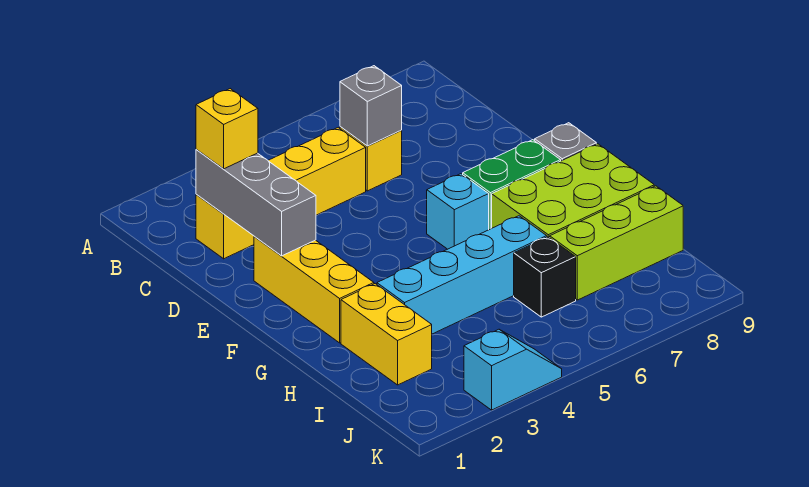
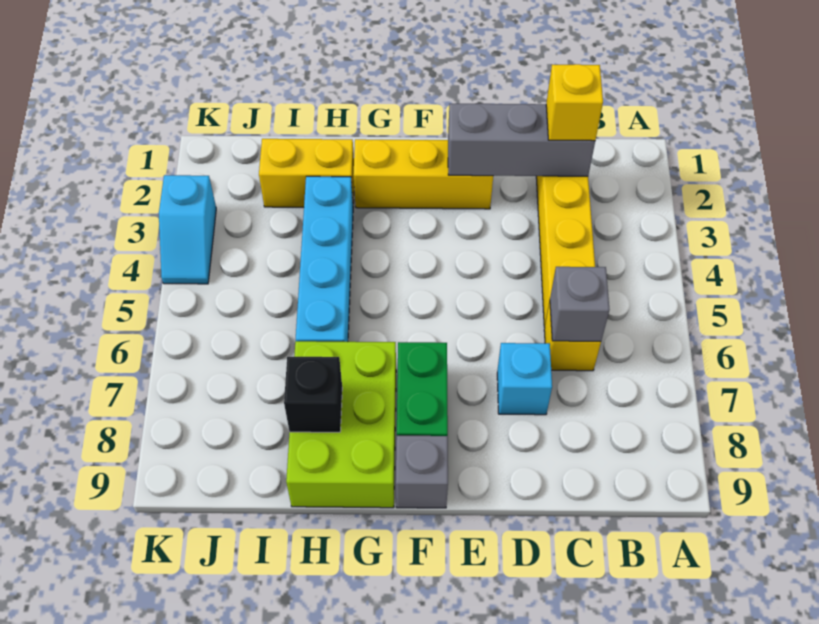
cyan brick F6 level 1 -> cyan brick D7 level 1
black brick I6 level 1 -> black brick H8 level 2
lime brick I7:I9 level 1 -> none

